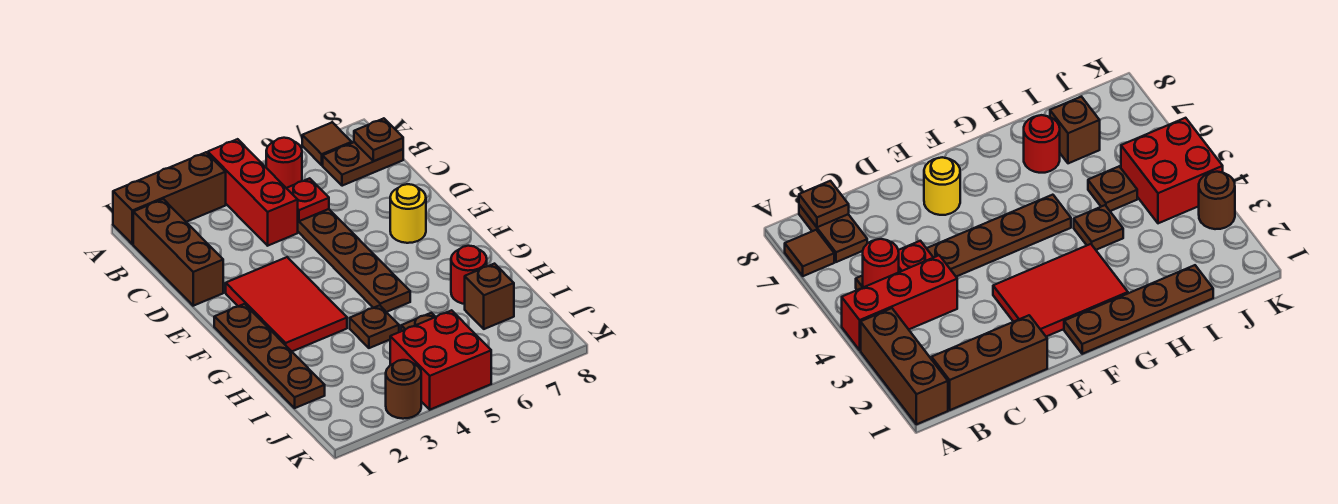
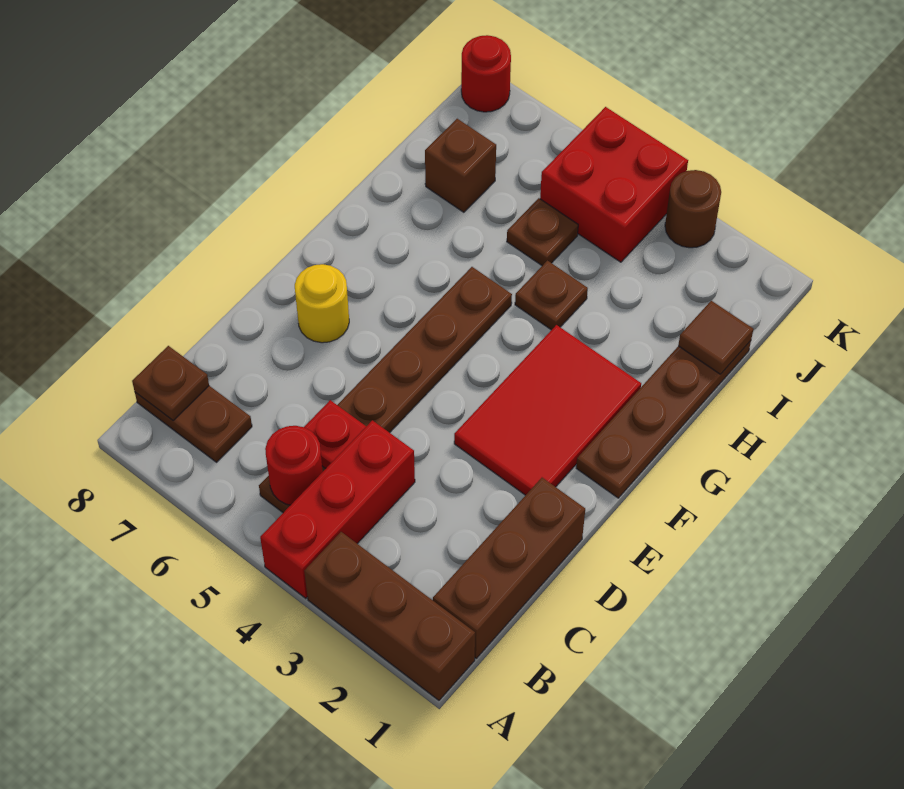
brown tile A7 level 1 -> brown tile I1 level 2
red round brick H7 level 1 -> red round brick K8 level 1

